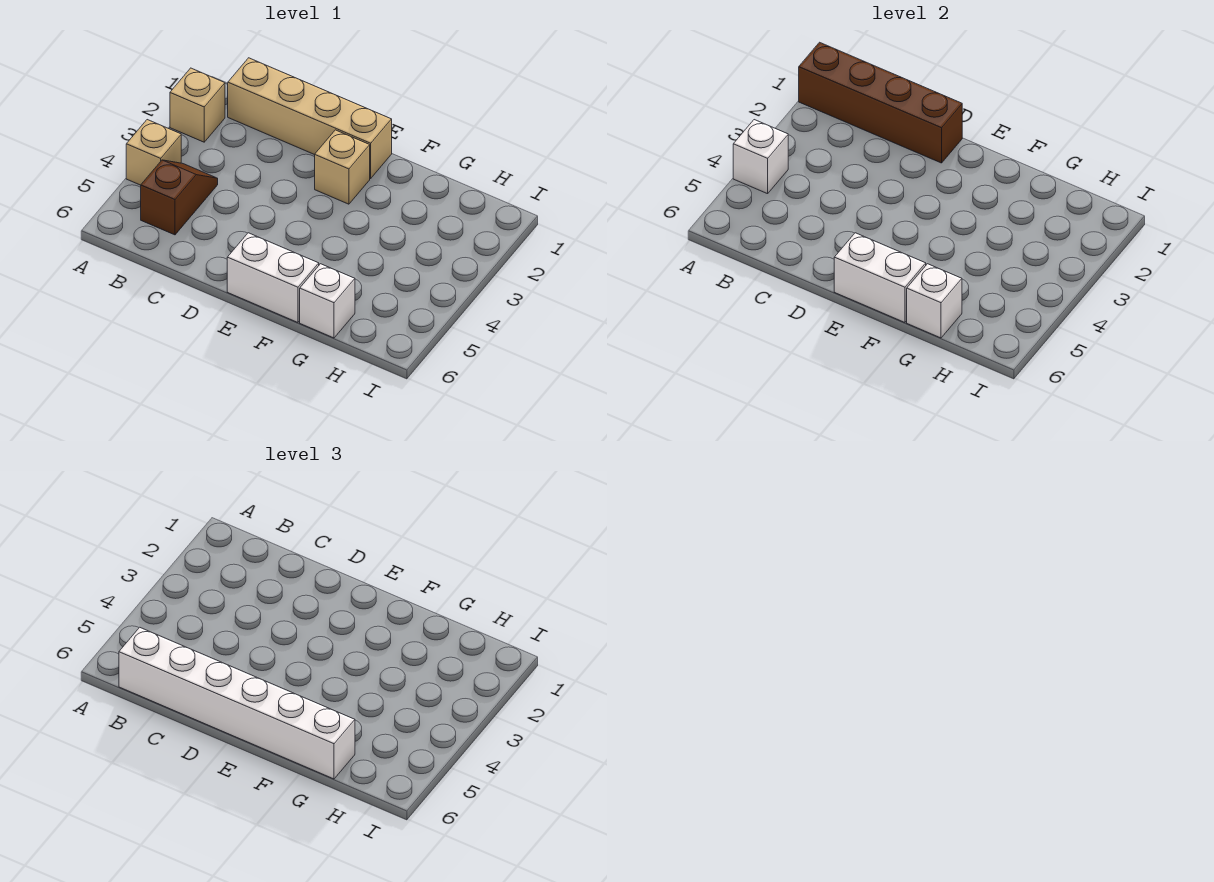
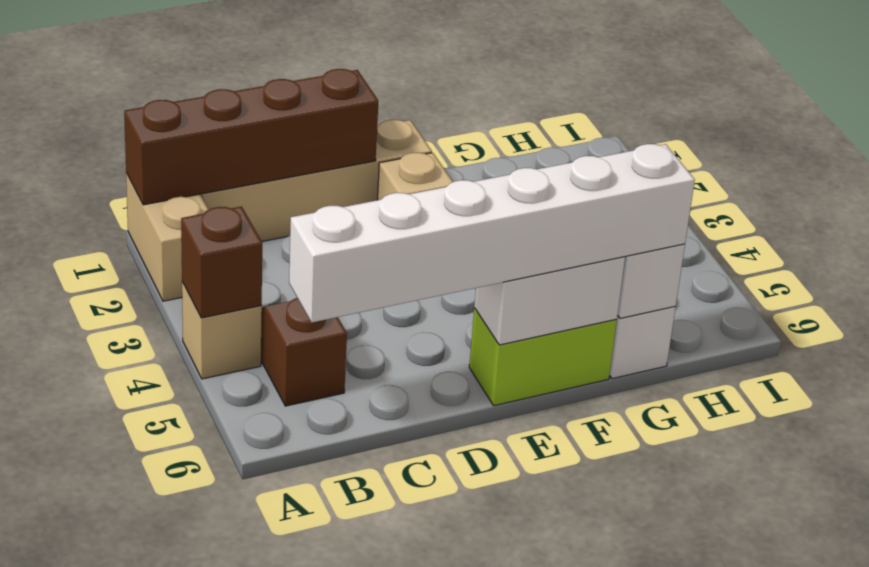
tan brick A2 level 1 -> tan brick A1:A2 level 1
white brick A4 level 2 -> brown brick A4 level 2
white brick E6:F6 level 1 -> lime brick E6:F6 level 1

